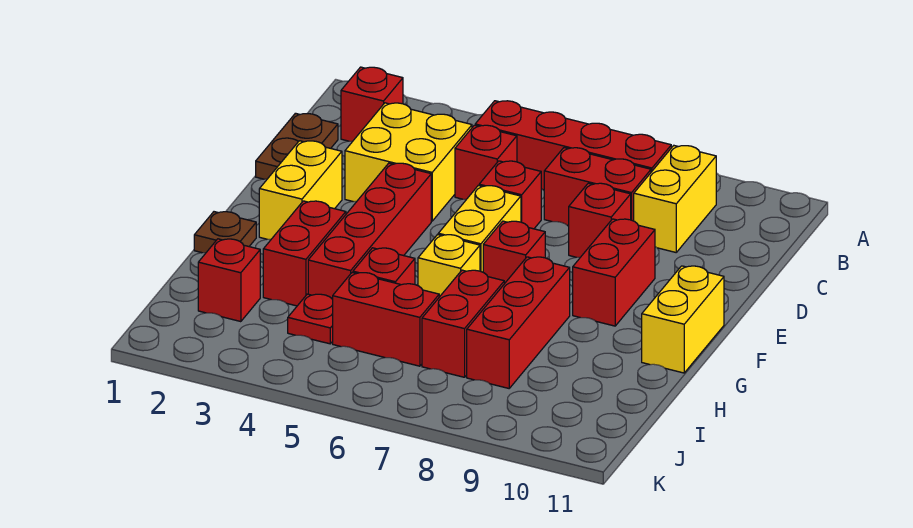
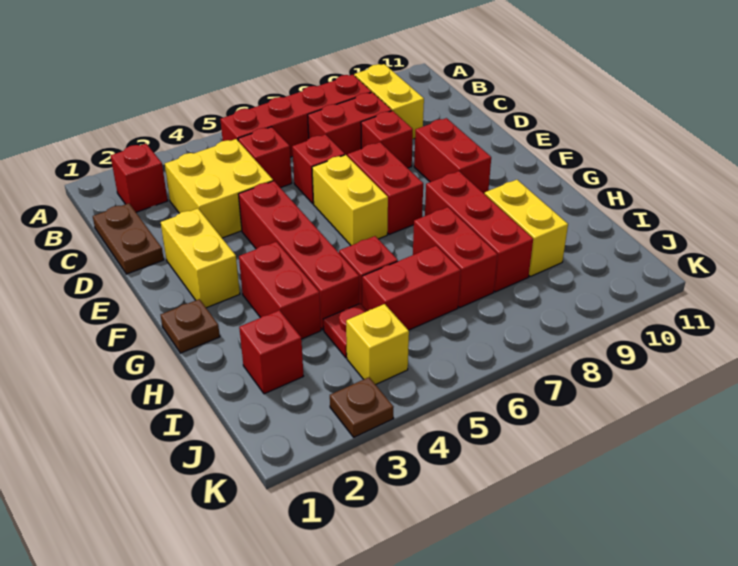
red brick F7 level 1 -> red brick E7:F7 level 1
yellow brick F11:G11 level 1 -> yellow brick H9:I9 level 1
yellow brick G6 level 1 -> yellow brick J4 level 1
none -> brown plate K3 level 1

